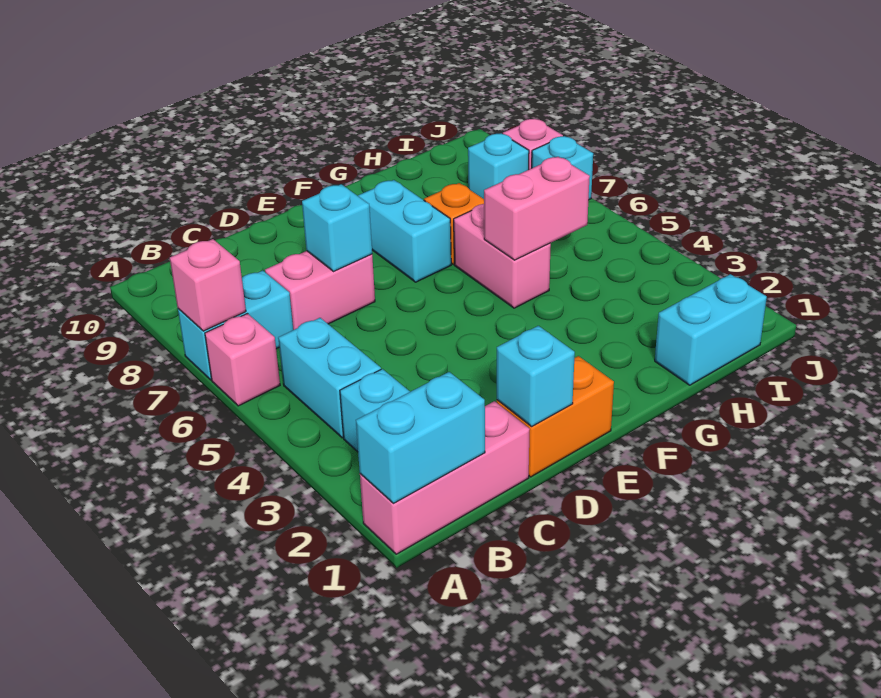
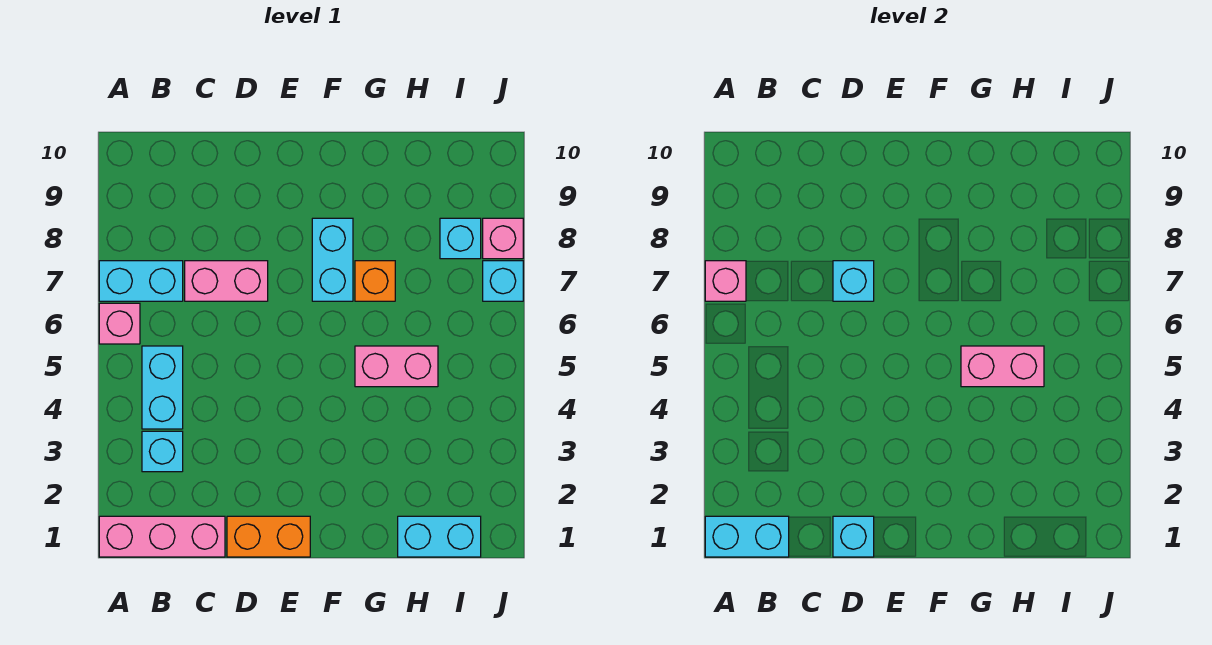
pink brick G5:G6 level 1 -> pink brick G5:H5 level 1

